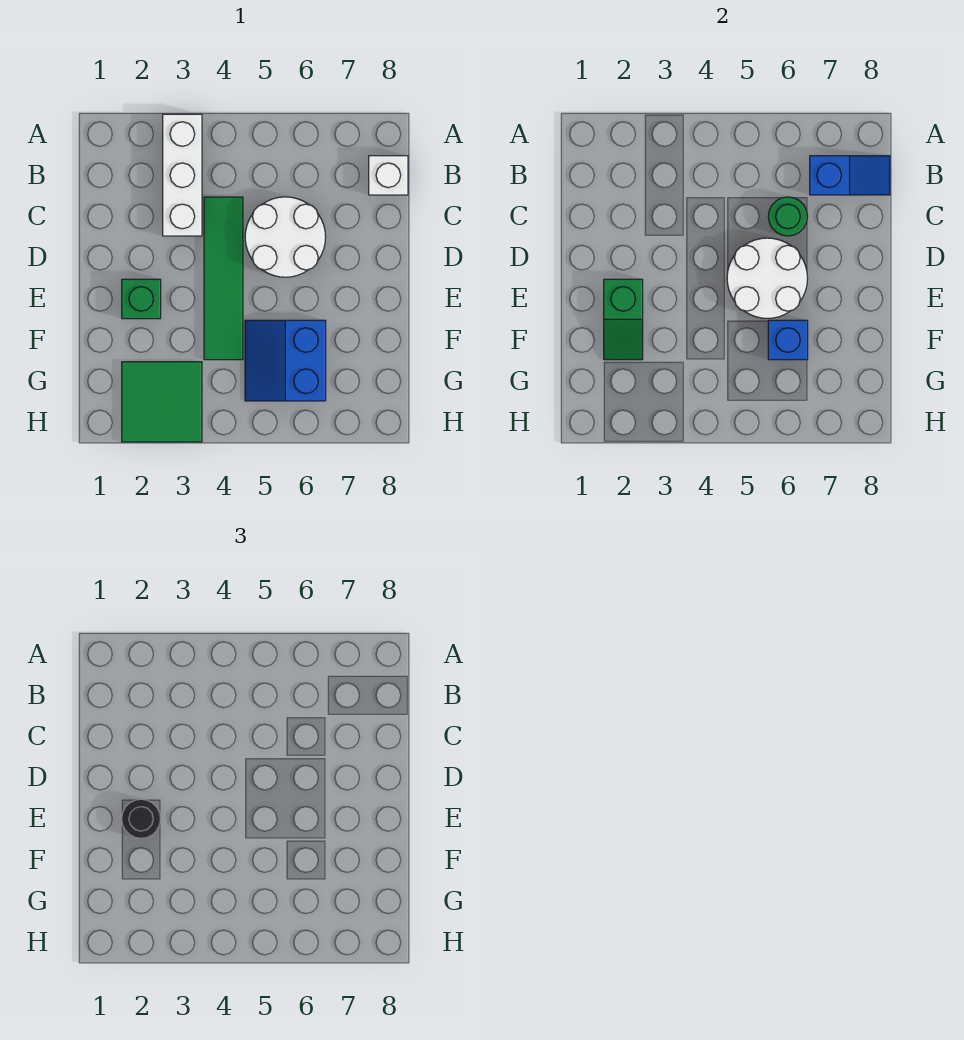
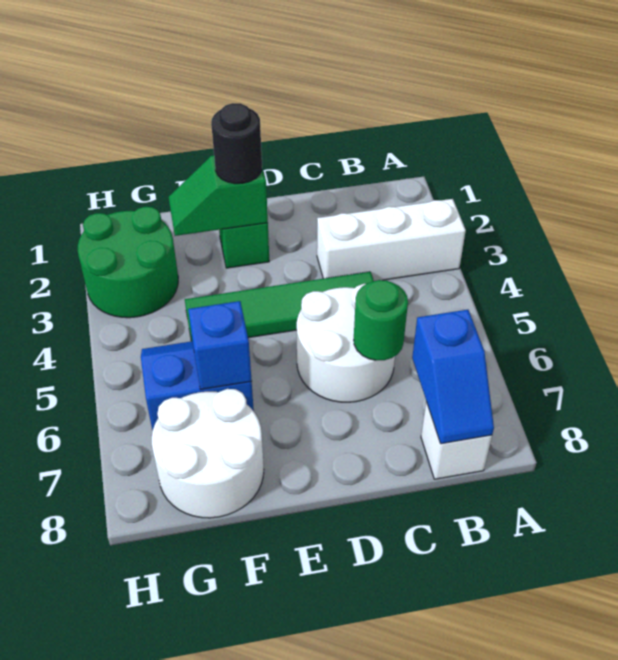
white round brick D5:E6 level 2 -> white round brick F7:G8 level 1
green tile G2:H3 level 1 -> green round brick G2:H3 level 1

